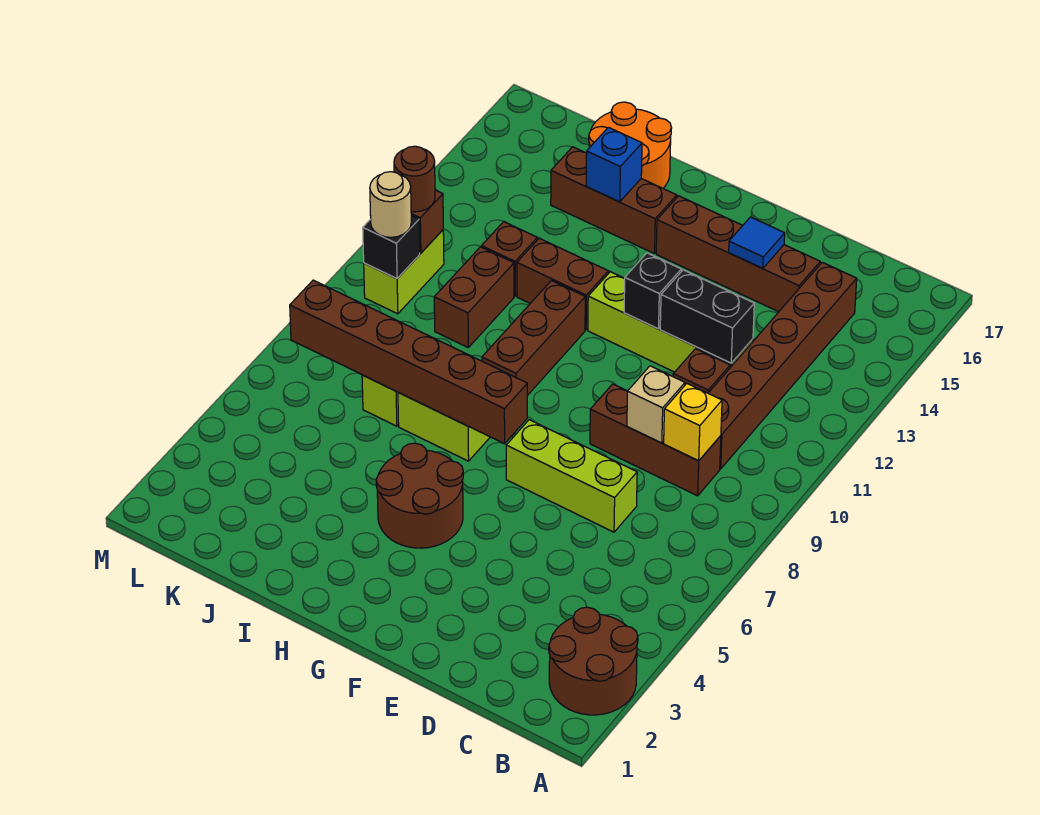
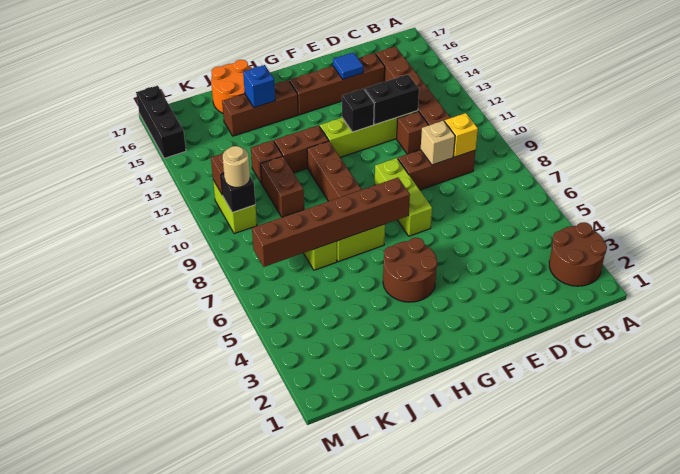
lime brick D7:F7 level 1 -> lime brick F7:F9 level 1
brown round brick L11 level 3 -> none
none -> black brick M15:M17 level 1

